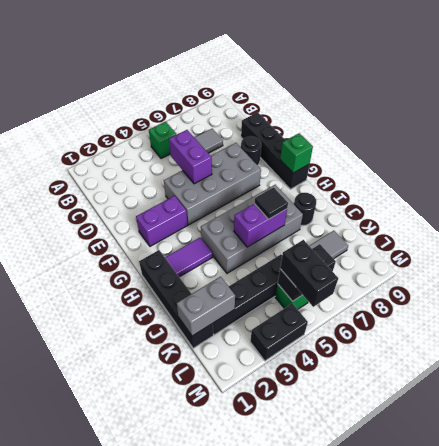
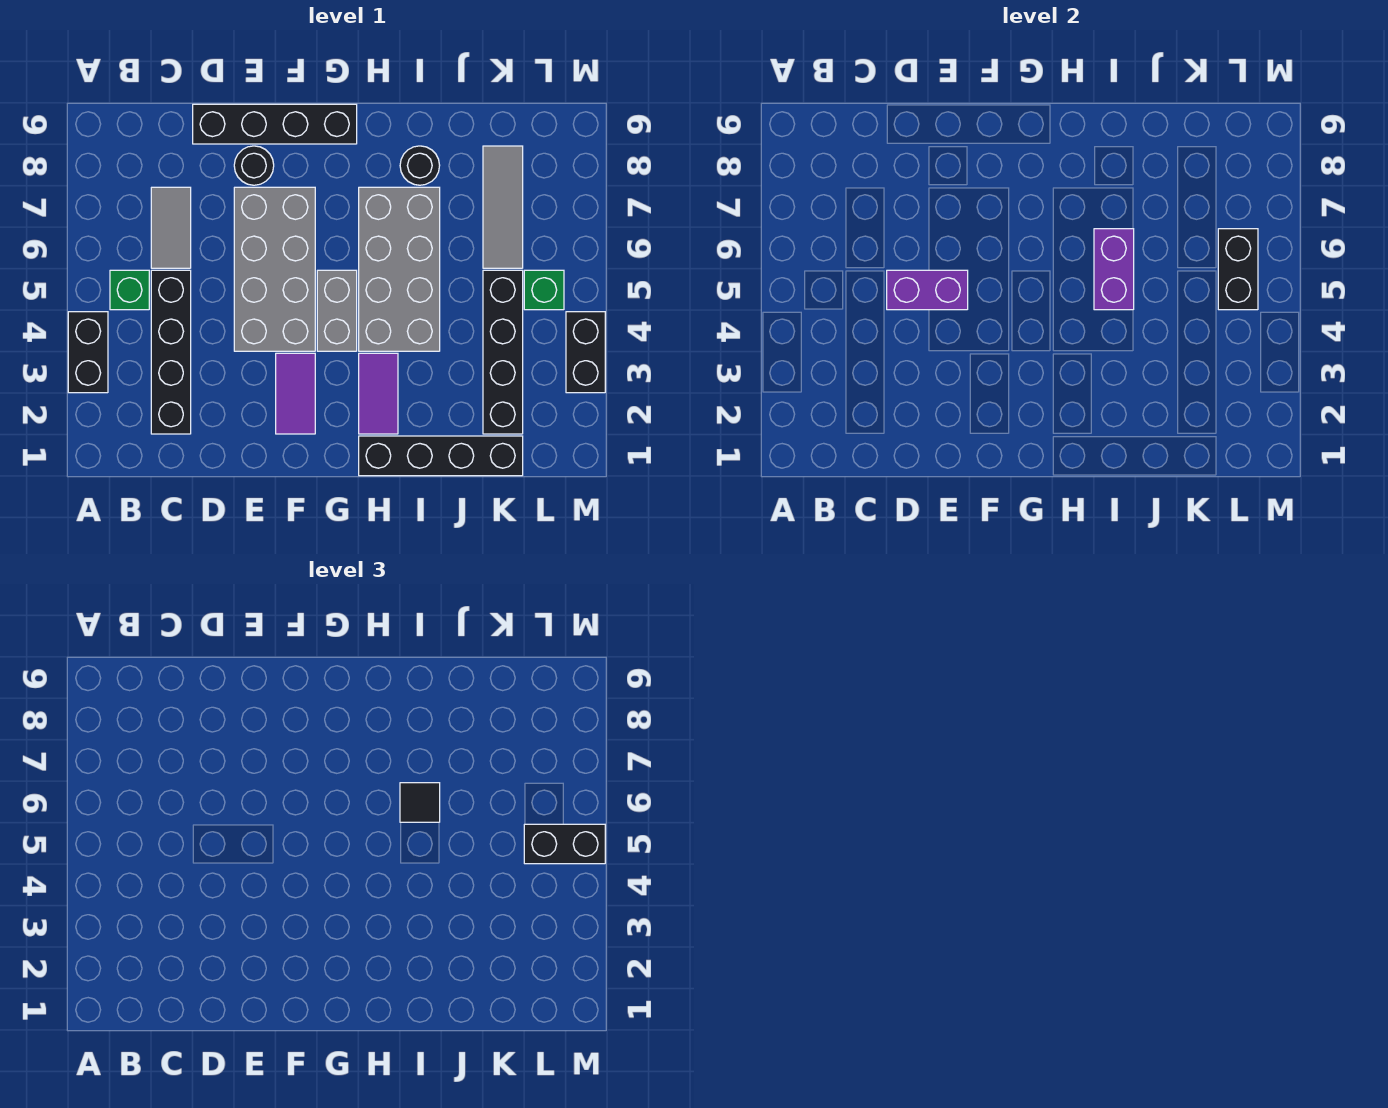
none -> black brick A3:A4 level 1
none -> black brick C2:C5 level 1
purple brick F2:F3 level 1 -> purple tile F2:F3 level 1
green brick G9 level 2 -> none
grey brick K1:K2 level 2 -> grey brick G4:G5 level 1

